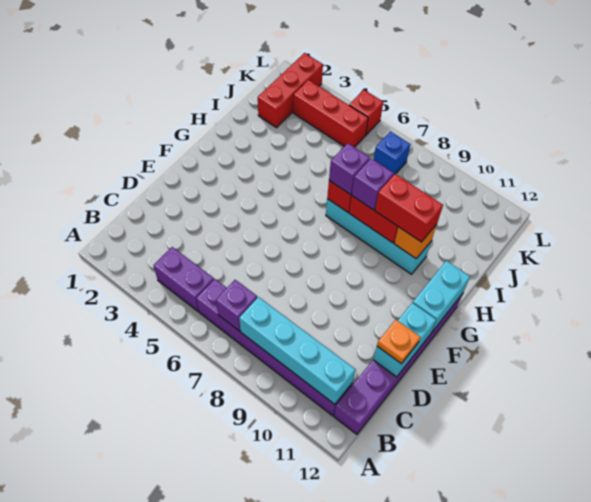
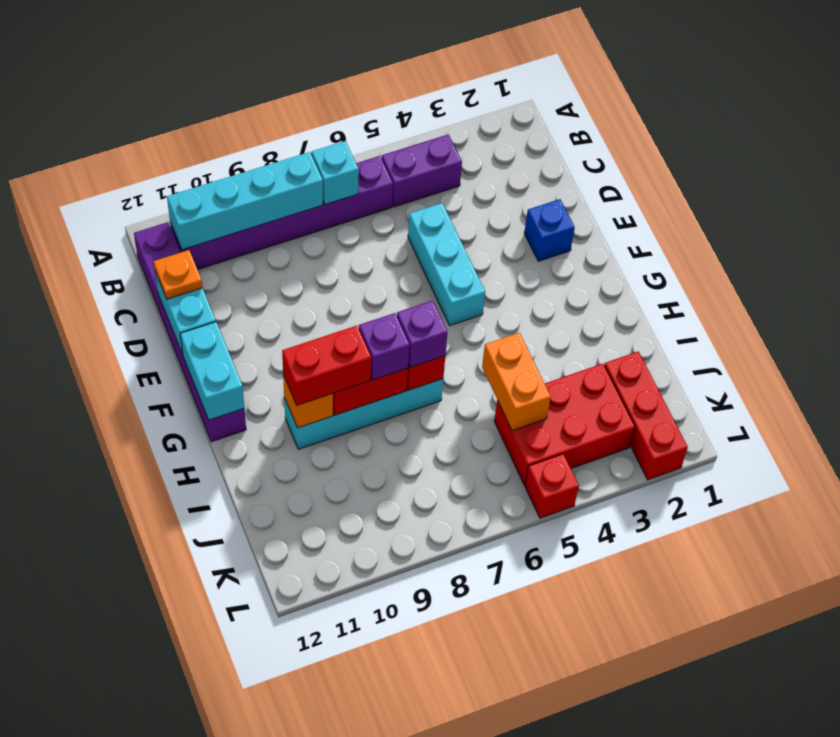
purple brick B7 level 2 -> cyan brick B7 level 2
none -> cyan brick D5:F5 level 1
none -> orange brick I5:J5 level 2
red brick K3:K5 level 1 -> red brick J3:K5 level 1
blue brick K7 level 1 -> blue brick E2 level 1

